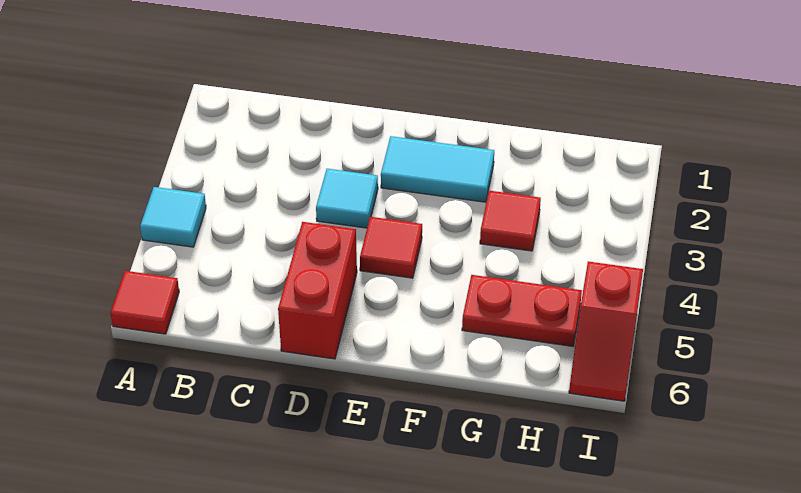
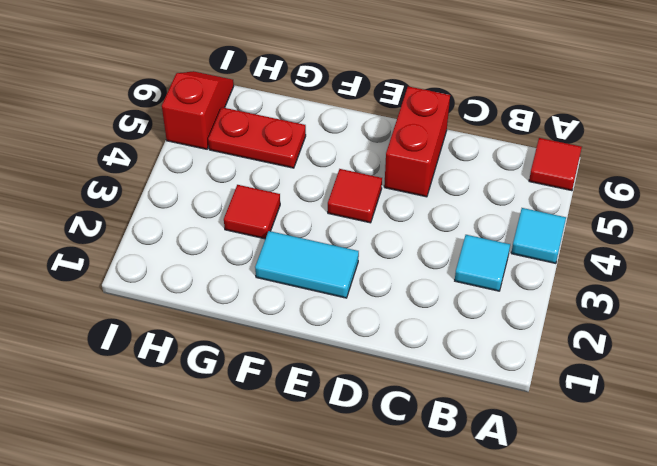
cyan tile D3 level 1 -> cyan tile B3 level 1

